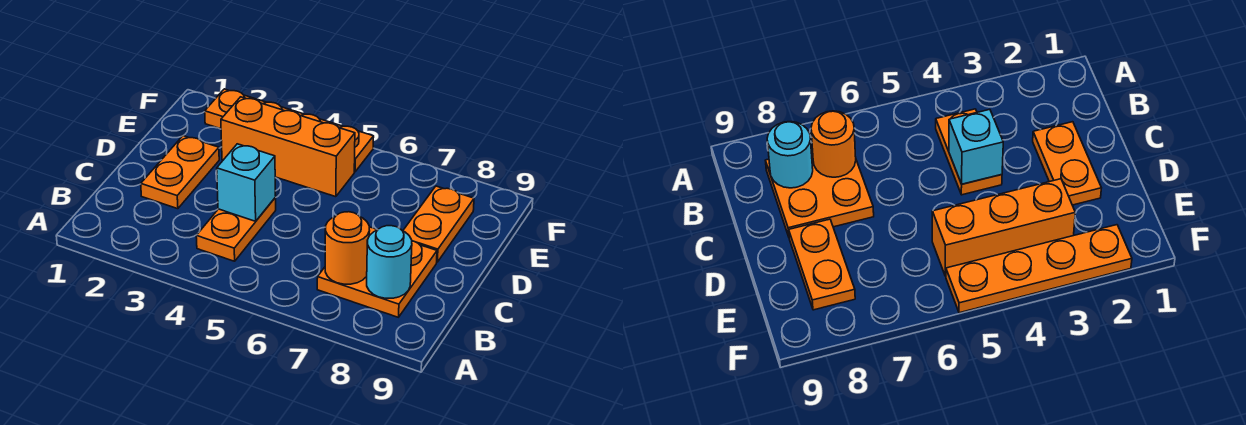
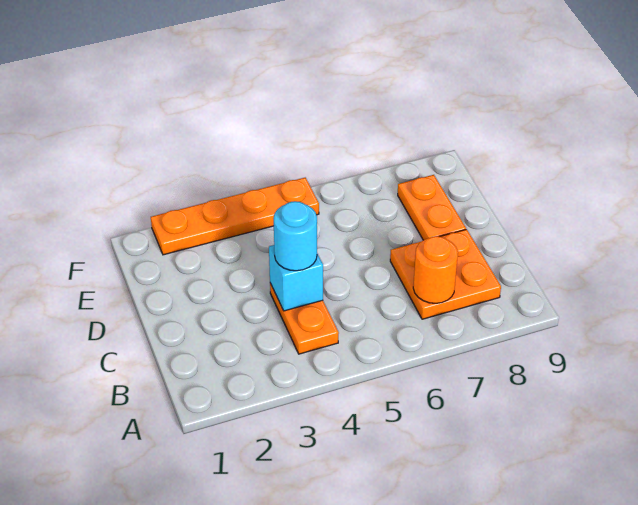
cyan round brick B8 level 2 -> cyan round brick C4 level 3
orange plate C2:D2 level 1 -> none
orange brick E3:E5 level 1 -> none

